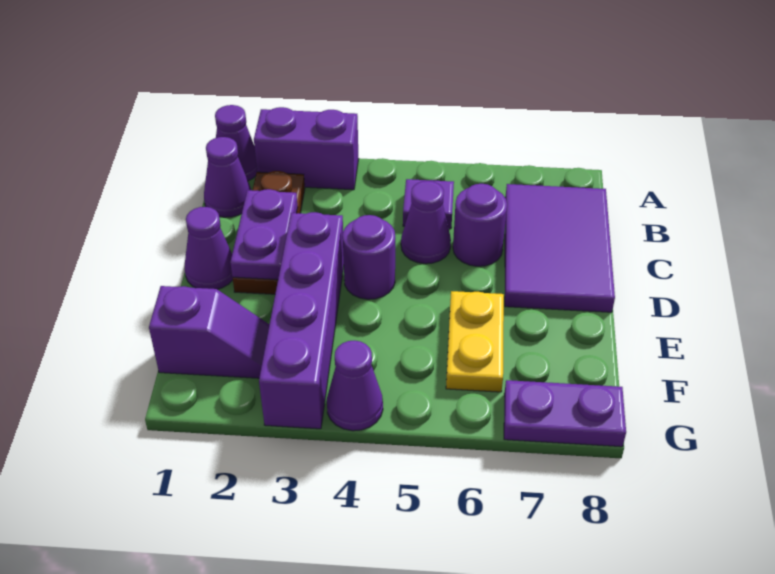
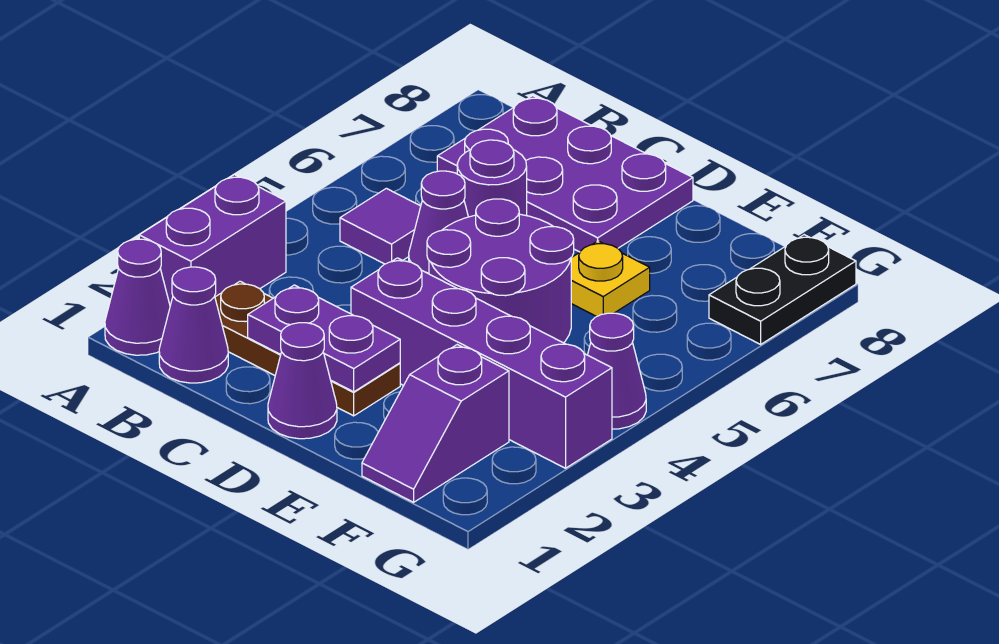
purple tile B7:D8 level 1 -> purple plate B7:D8 level 1
purple round brick D4 level 1 -> purple round brick D4:E5 level 1
yellow plate E6:F6 level 1 -> yellow plate E6 level 1
purple slope F1:F2 level 1 top 1 -> purple slope F1:F2 level 1 top 2
purple plate G7:G8 level 1 -> black plate G7:G8 level 1

